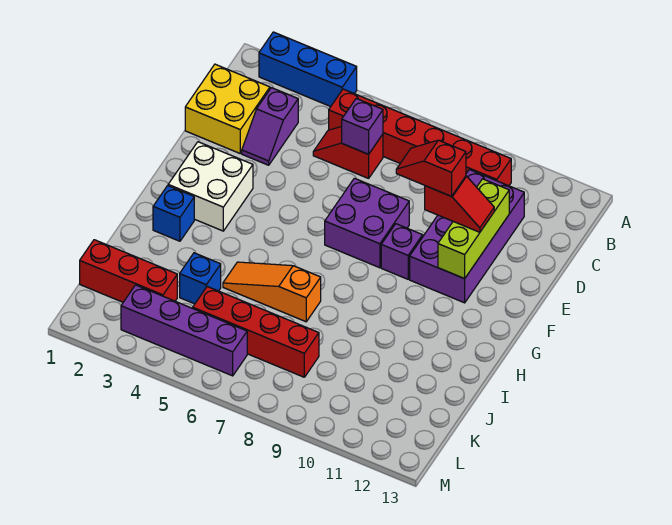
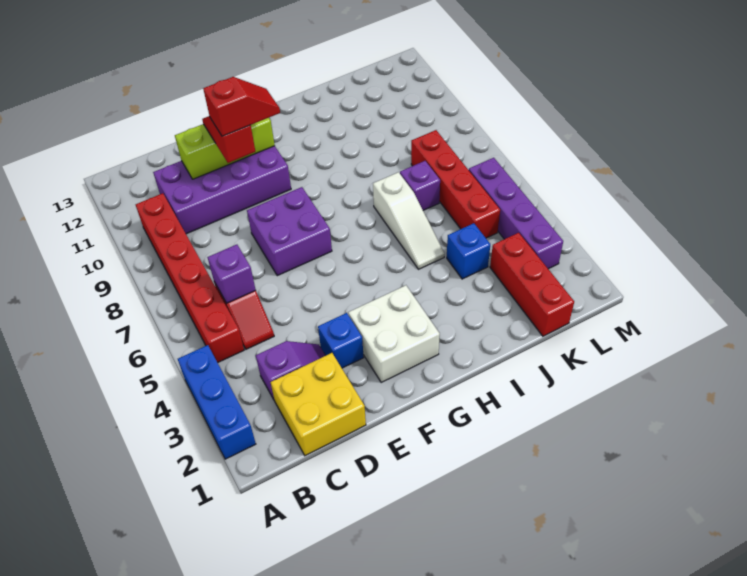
red slope E9:E10 level 4 top 10 -> red slope E10:F10 level 4 top E
purple brick F9 level 1 -> purple brick J7 level 1
blue brick H2 level 1 -> blue brick E3 level 1
orange slope I5:I7 level 1 top 7 -> white slope I5:I7 level 1 top 7

